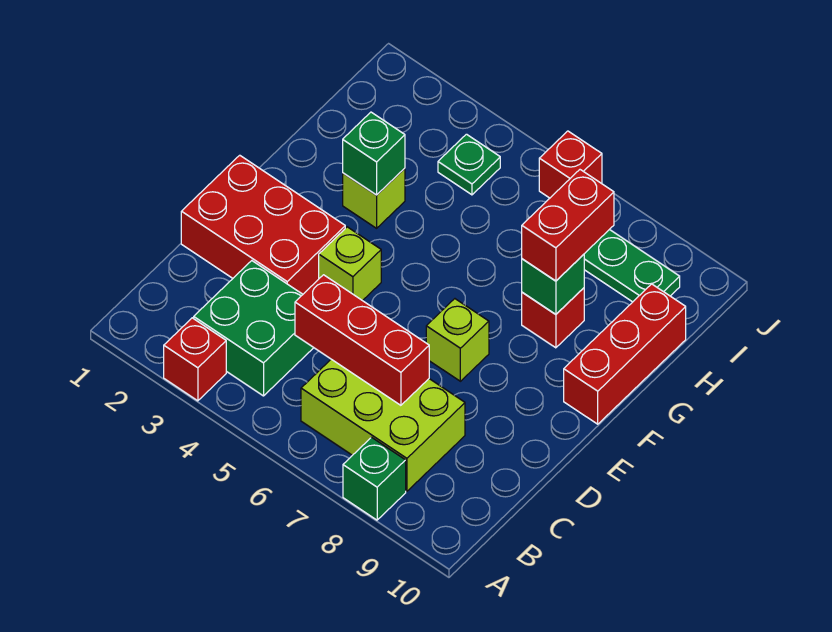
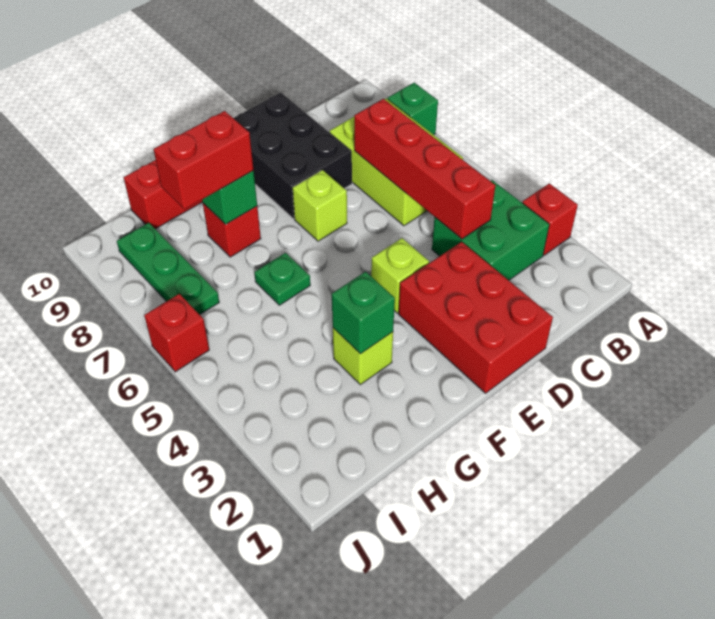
red brick C5:C7 level 2 -> red brick C4:C7 level 2
none -> black brick D8:E10 level 1
green plate I4 level 1 -> green plate G6 level 1

